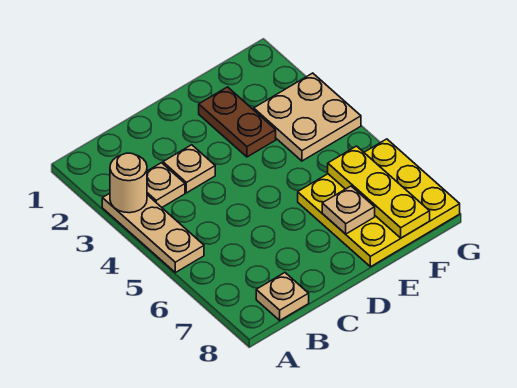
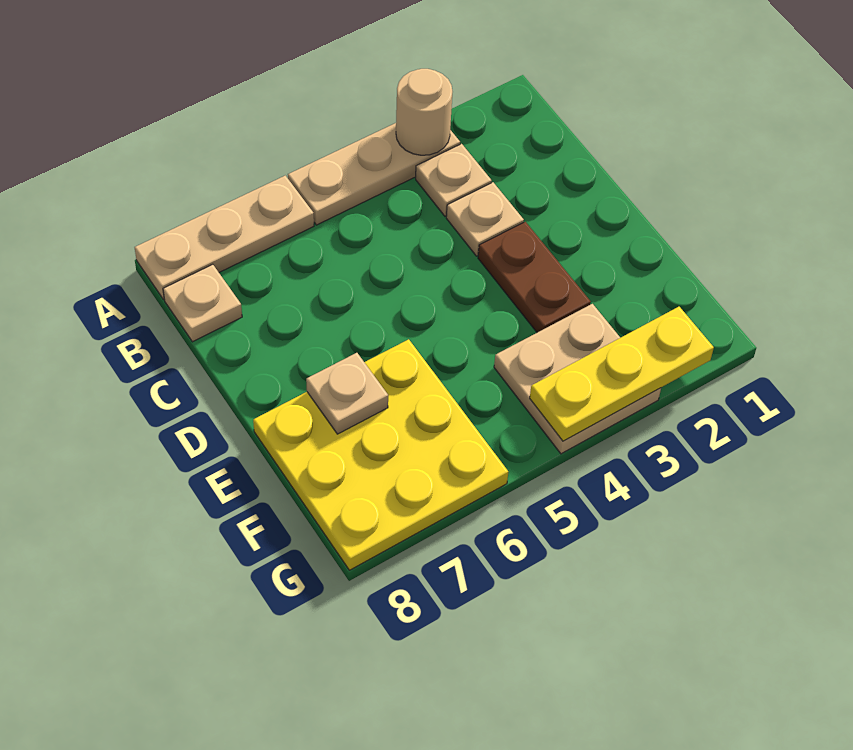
none -> tan plate A6:A8 level 1
brown plate E2:E3 level 1 -> brown plate D3:E3 level 1
yellow plate F6:F8 level 2 -> yellow plate G2:G4 level 2

